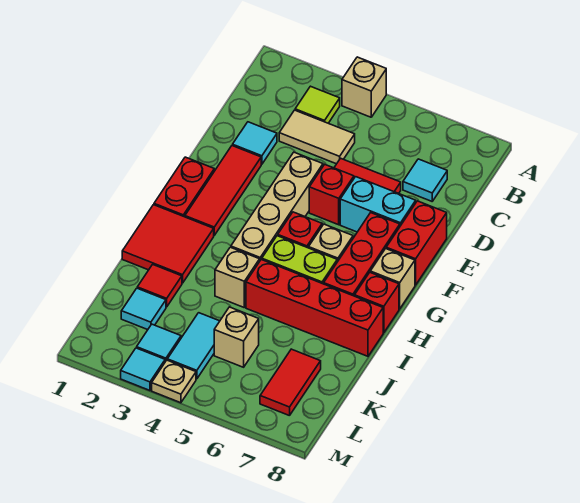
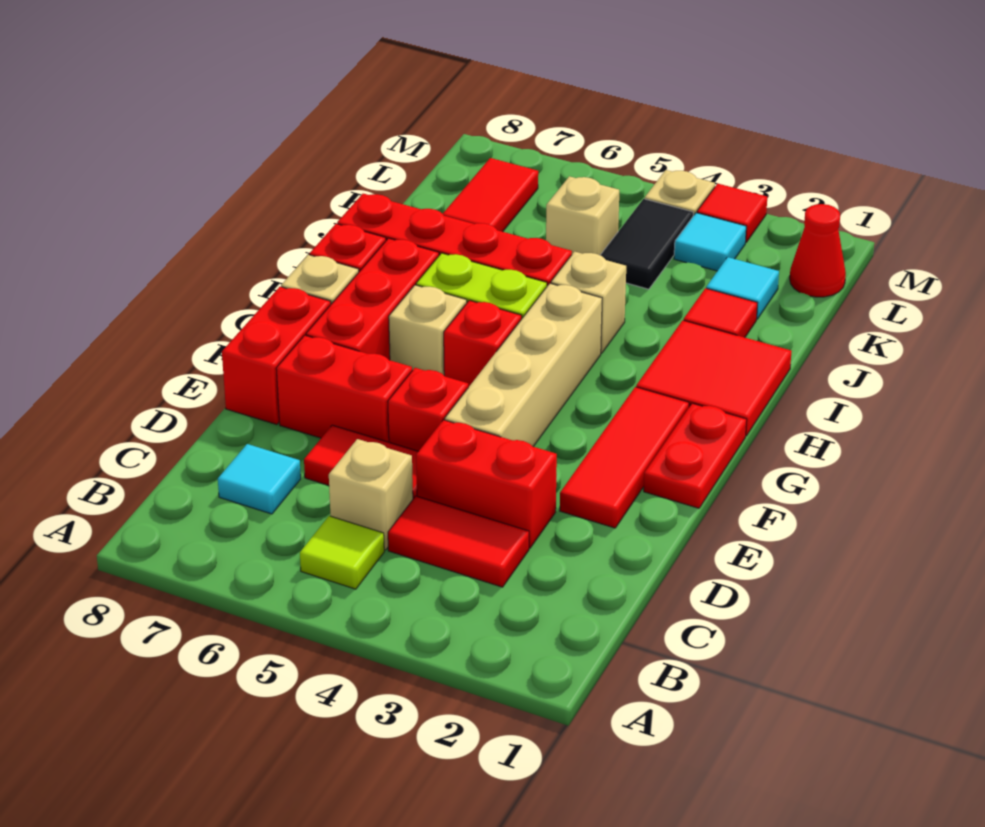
tan brick A4 level 1 -> tan brick C5 level 1
lime tile B3 level 1 -> lime tile B5 level 1
tan tile C3:C4 level 1 -> red tile C3:C4 level 1
cyan tile D2 level 1 -> none
none -> red brick D3:D4 level 1
cyan brick E6:E7 level 1 -> red brick E6:E7 level 1
cyan tile K4:L4 level 1 -> black tile K4:L4 level 1
none -> red cone L1 level 1
cyan tile M3 level 1 -> red tile M3 level 1

